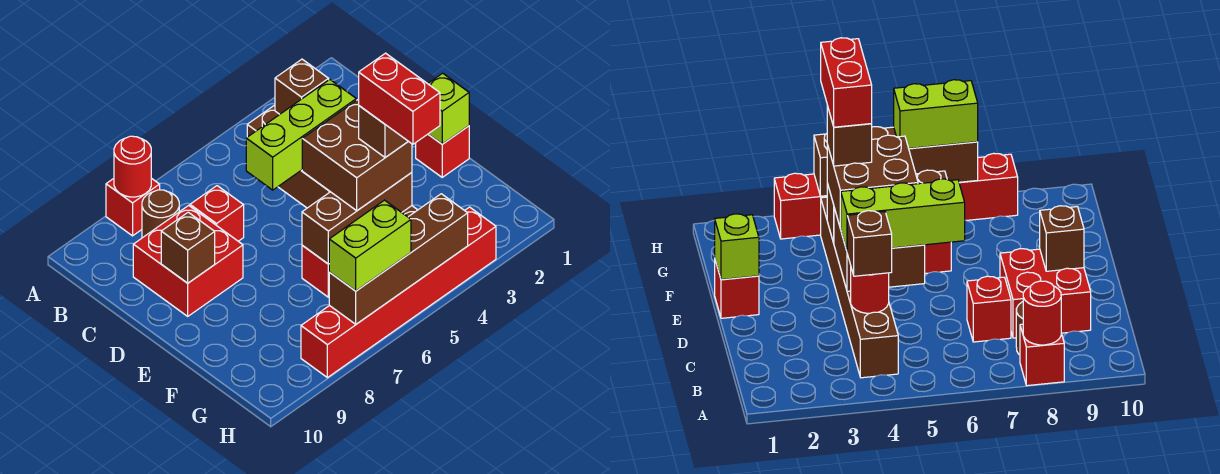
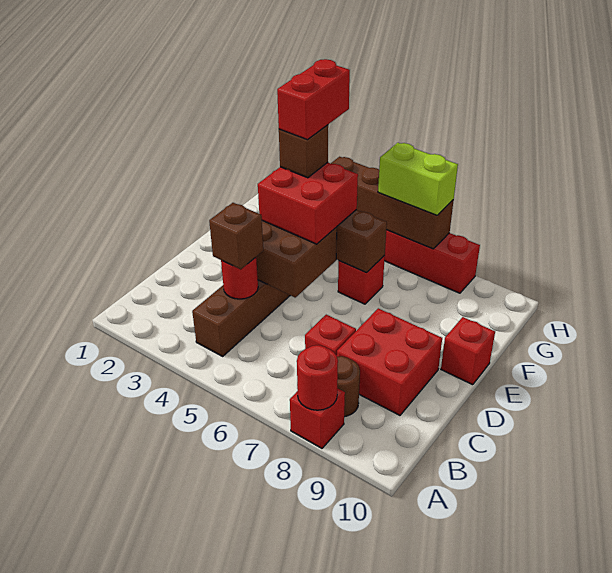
lime brick D4:D6 level 3 -> none
brown brick D9 level 2 -> none
red brick E1 level 1 -> red brick E10 level 1
lime brick E1 level 2 -> none
brown brick E4:F5 level 3 -> red brick E4:F5 level 3

